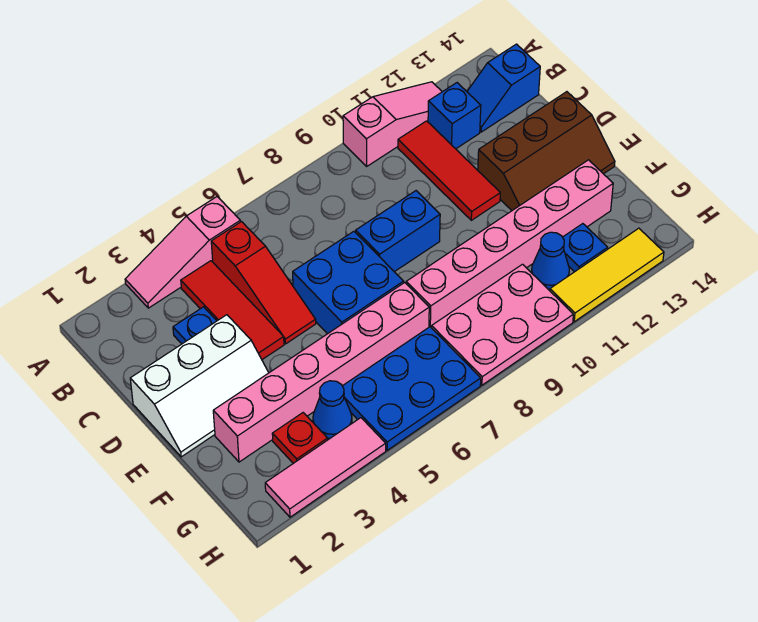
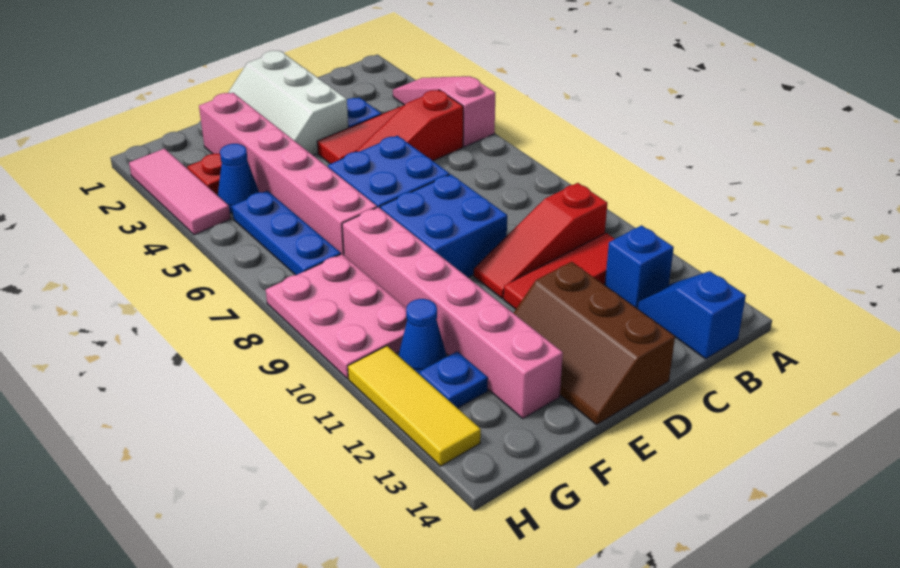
pink slope A10:A12 level 1 top 10 -> none
none -> red slope B10:D10 level 1 top B
blue brick D8:D9 level 1 -> blue brick D8:E9 level 1
blue plate G5:H7 level 1 -> blue plate G5:G7 level 1

